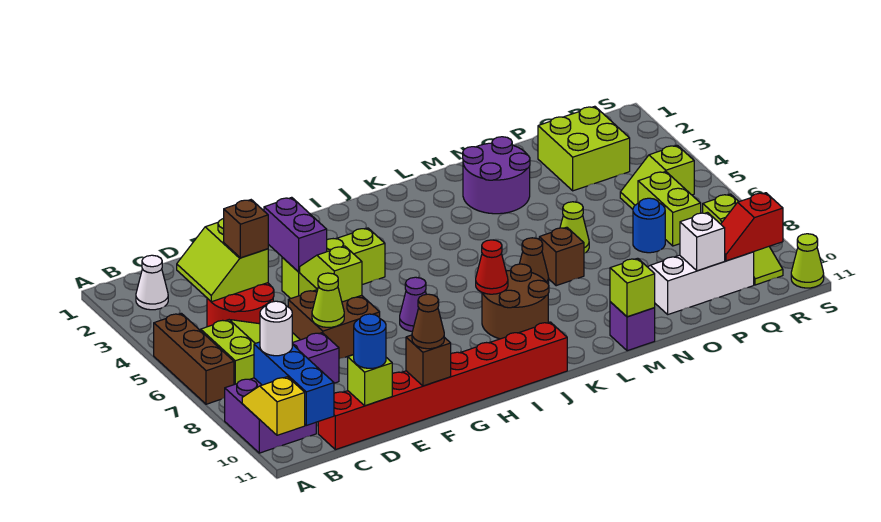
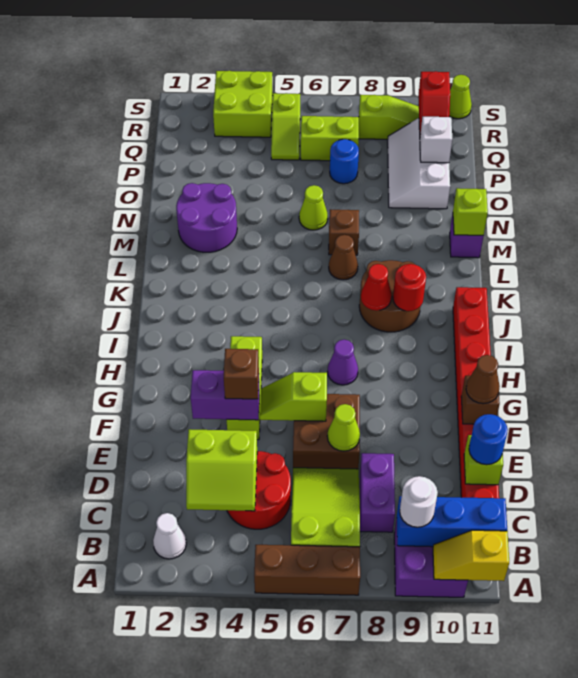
brown brick D4 level 3 -> brown brick F4 level 3
none -> red round brick J9 level 2
lime brick P2:Q3 level 1 -> lime brick R3:S4 level 1

